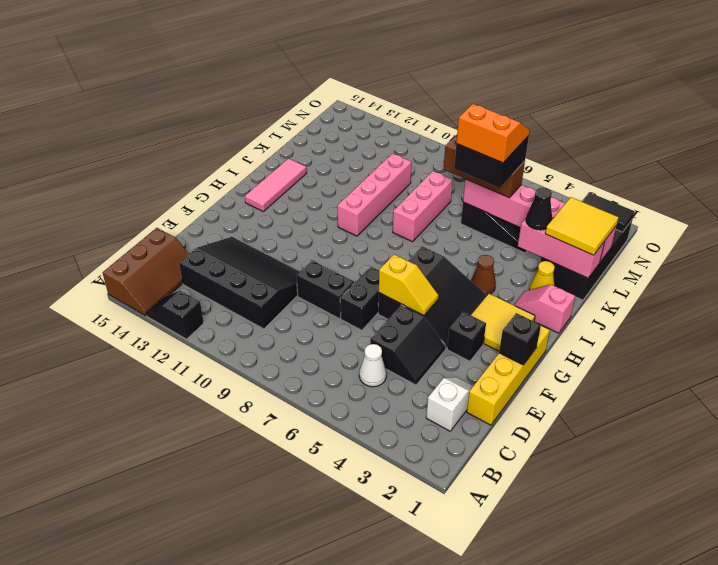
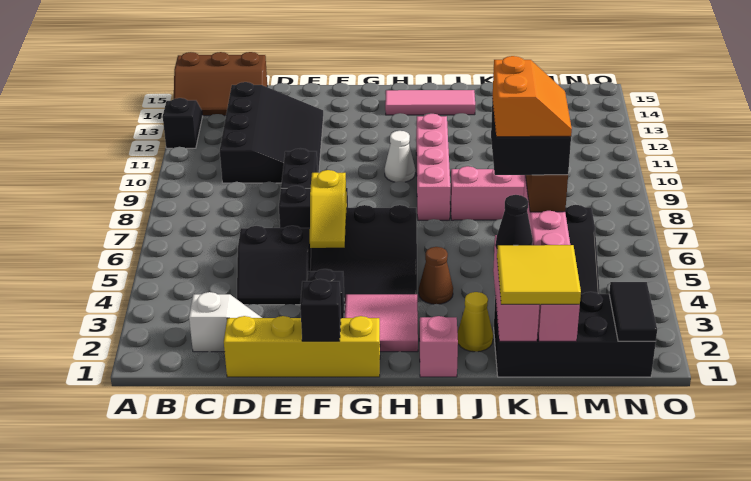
white cone C5 level 1 -> white cone H10 level 1
yellow tile G2:H3 level 1 -> pink tile G2:H3 level 1
pink brick I10:L10 level 1 -> pink brick I8:I11 level 1

